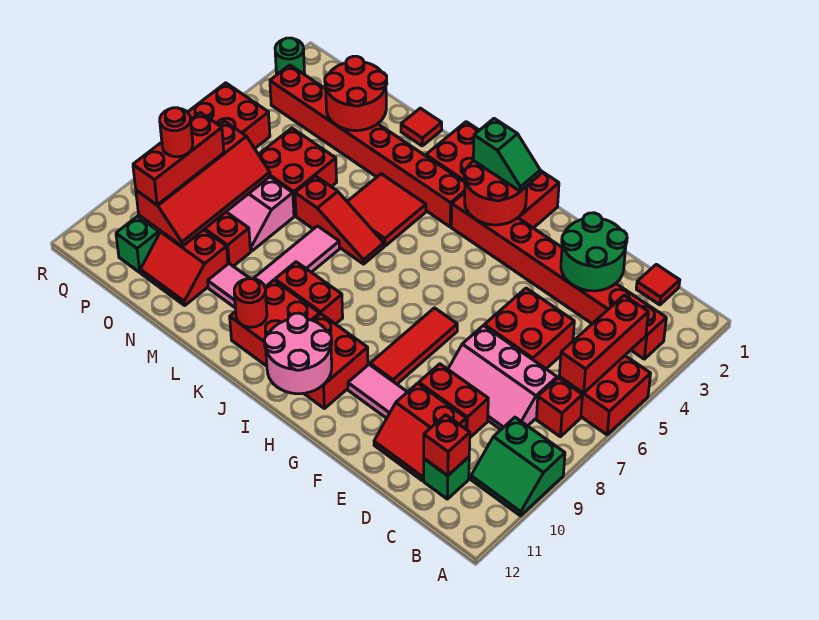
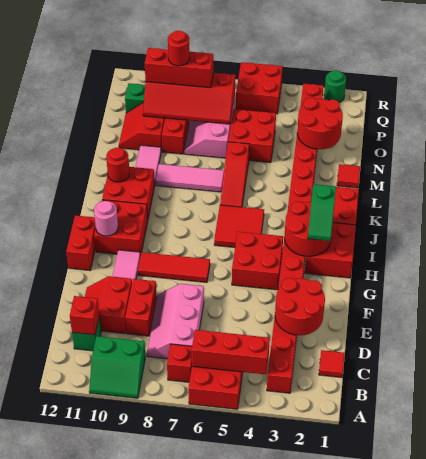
green slope A9:B10 level 1 top 9 -> green slope A9:B10 level 1 top B
green round brick D2:E3 level 2 -> red round brick D2:E3 level 2
red brick D5:E6 level 1 -> red brick G4:H5 level 1
pink round brick H11:I12 level 2 -> pink round brick H11 level 2
red brick J9:K9 level 1 -> red brick G12:H12 level 1
red tile K4:L5 level 1 -> red tile I5:J6 level 1

